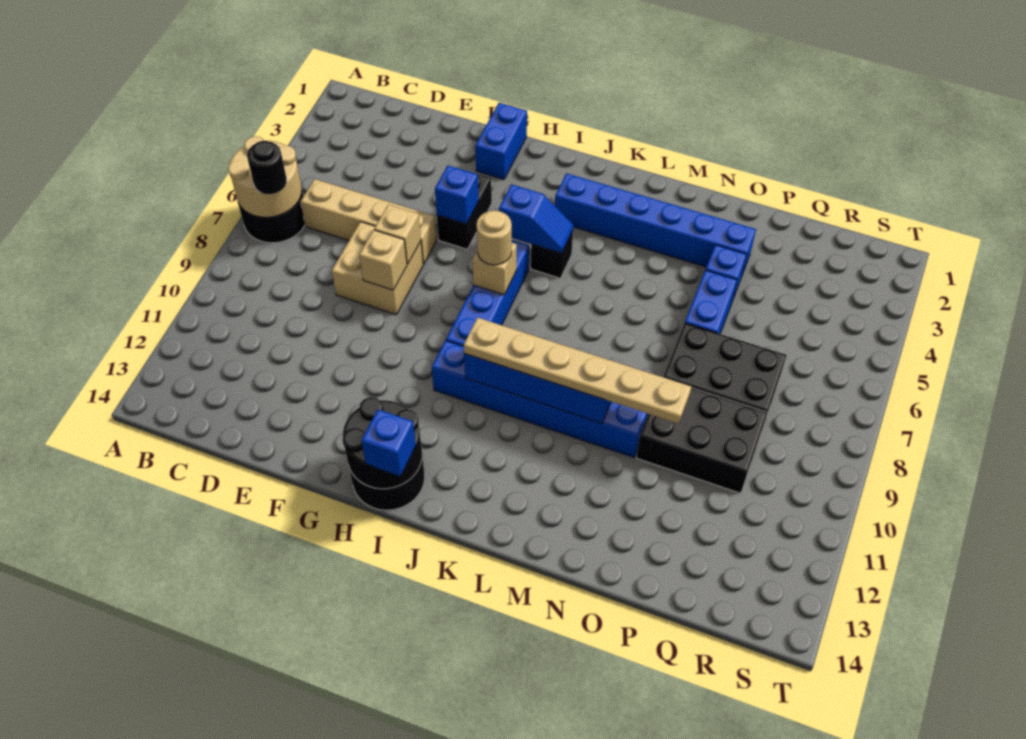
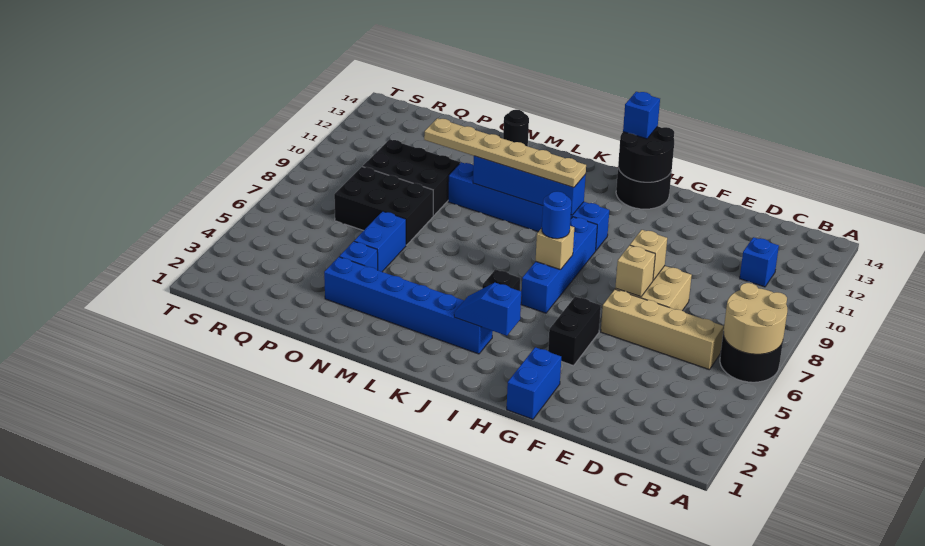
black round brick B7 level 3 -> black round brick N14 level 1
blue brick G5 level 2 -> blue brick C11 level 1
blue slope I5:J5 level 2 top I -> blue slope I3:J3 level 2 top I
tan round brick I7 level 3 -> blue round brick I7 level 3

